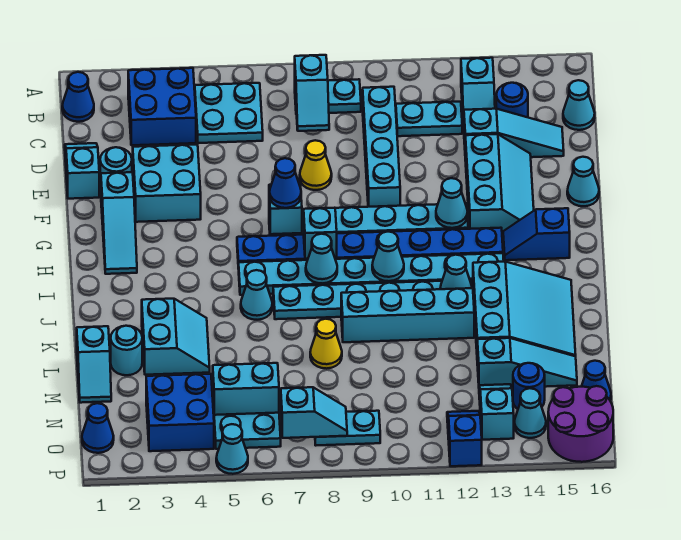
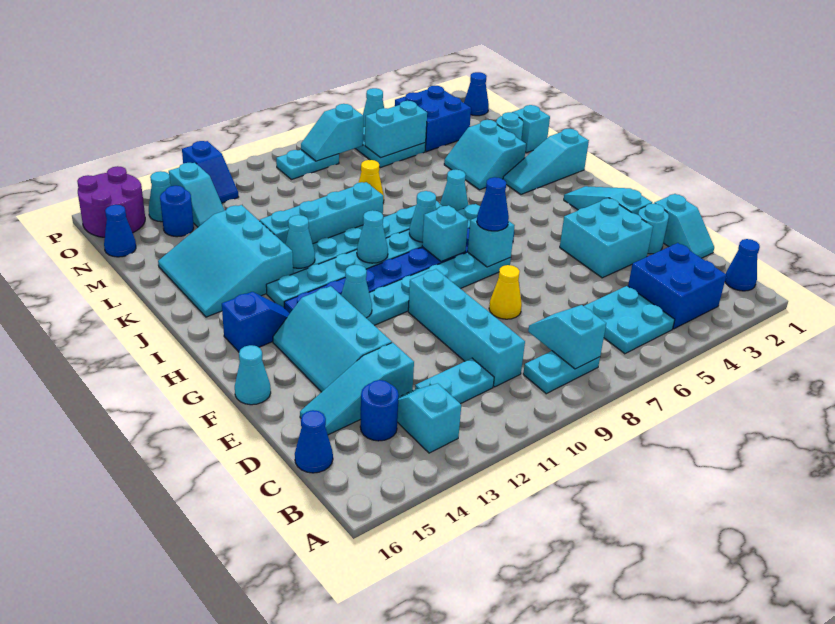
cyan cone C16 level 1 -> blue cone C16 level 1
cyan slope M13:M15 level 1 top 13 -> cyan slope J1:J3 level 1 top 1

